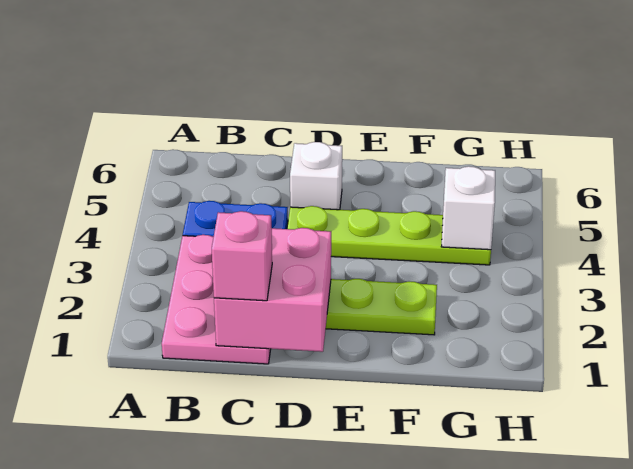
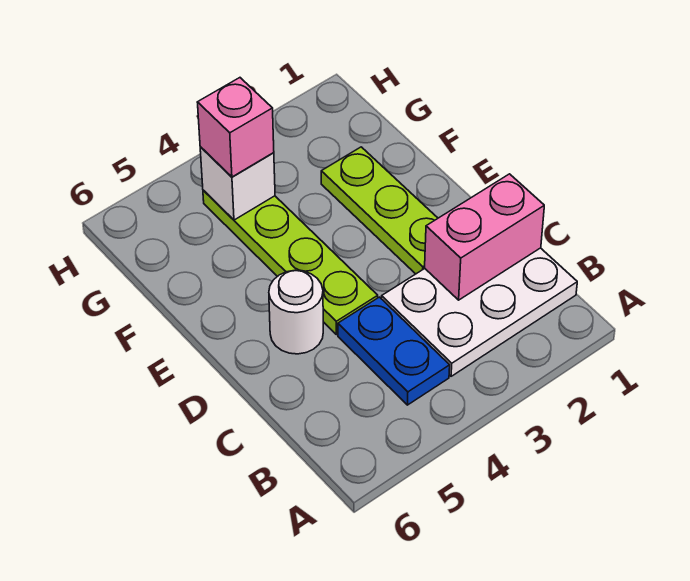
pink plate B1:C3 level 1 -> white plate B1:C3 level 1
pink brick C1:D2 level 2 -> pink brick C1:C2 level 2
pink brick C1 level 3 -> pink brick G4 level 3
white brick D5 level 1 -> white round brick D5 level 1

